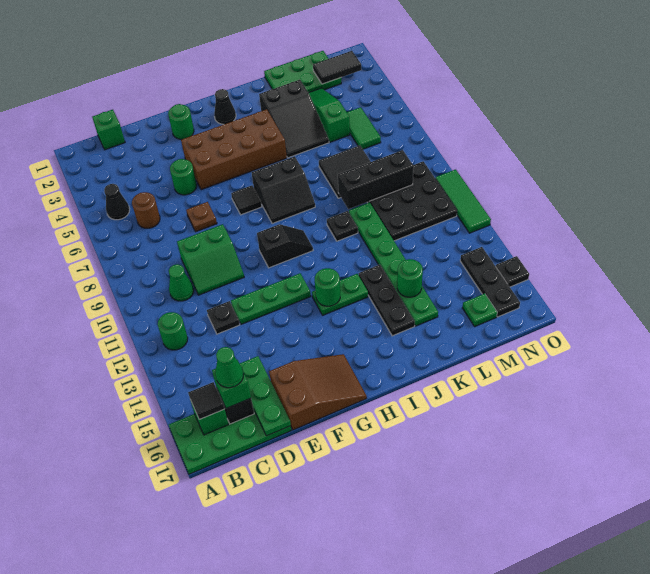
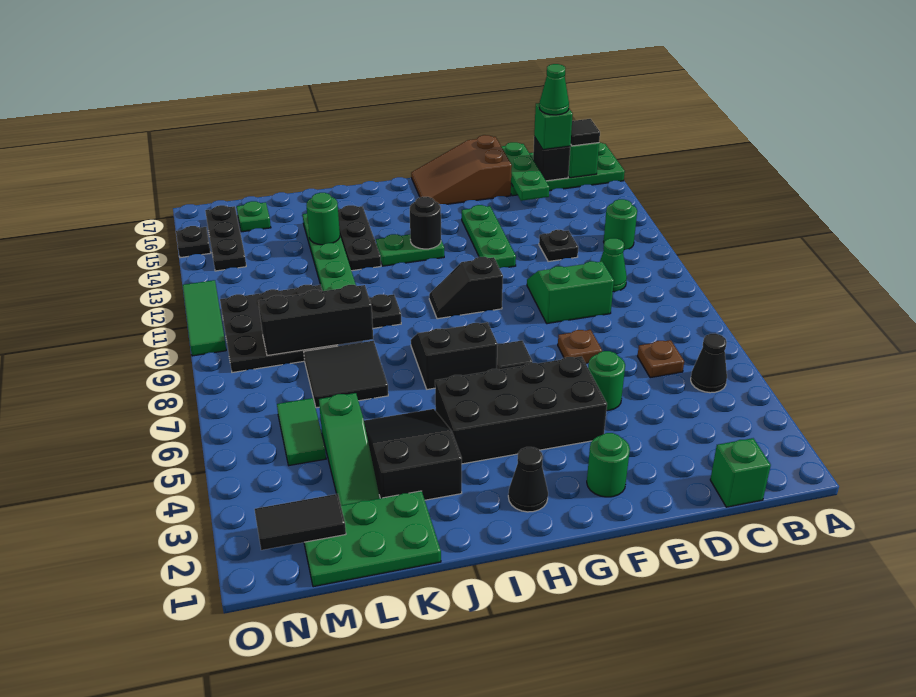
brown round brick C6 level 1 -> brown plate C6 level 1
green plate E12:G12 level 1 -> green plate F12:F14 level 1
brown brick F4:I5 level 1 -> black brick F4:I5 level 1
green round brick H13 level 2 -> black round brick H13 level 2

